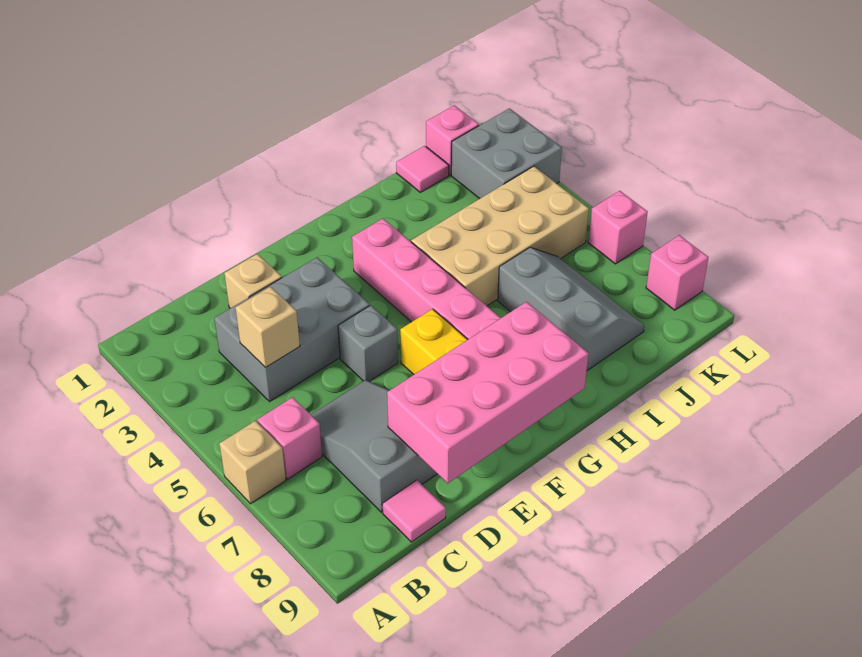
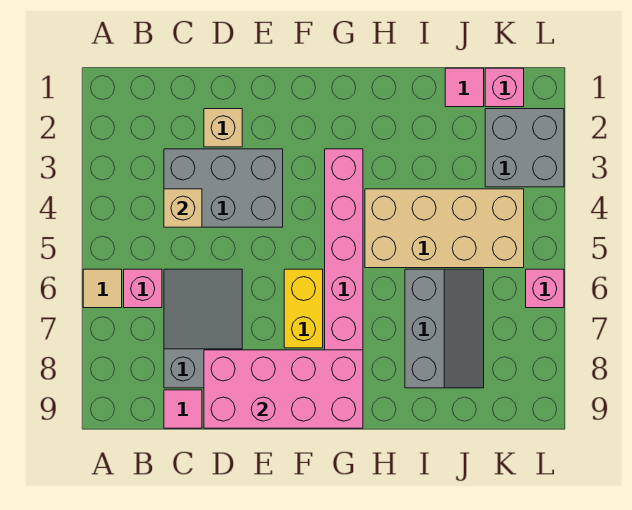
tan brick A6 level 1 -> tan tile A6 level 1
grey brick E5 level 1 -> none
pink brick L8 level 1 -> none

